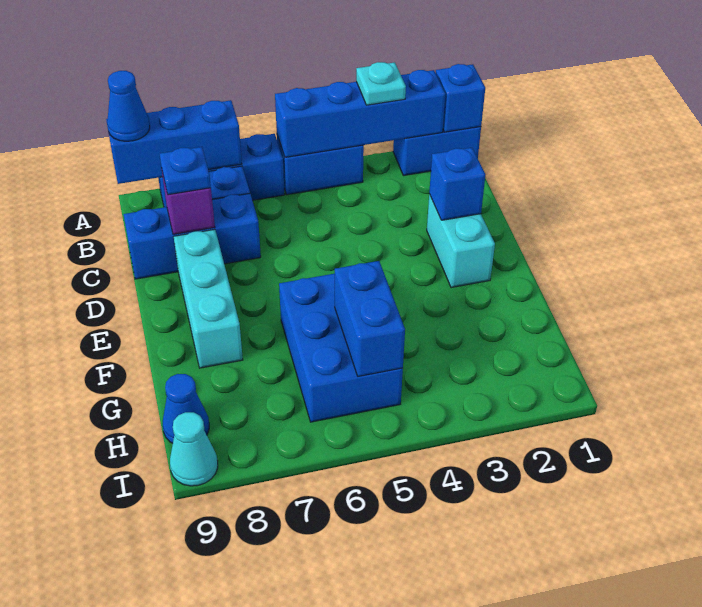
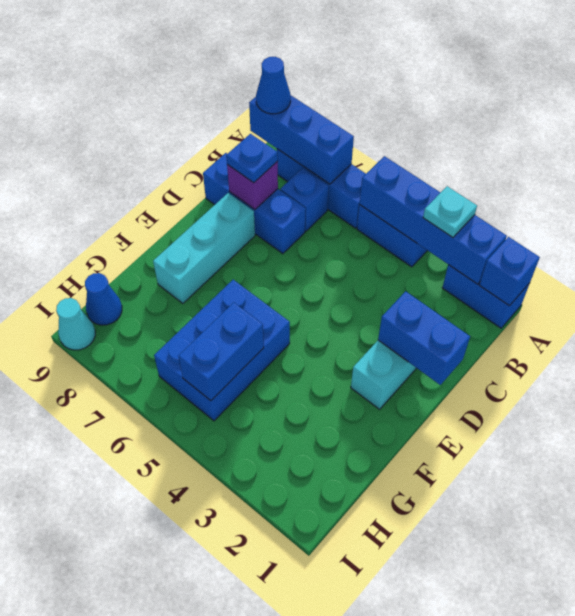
blue brick D2 level 2 -> blue brick D1:D2 level 2

